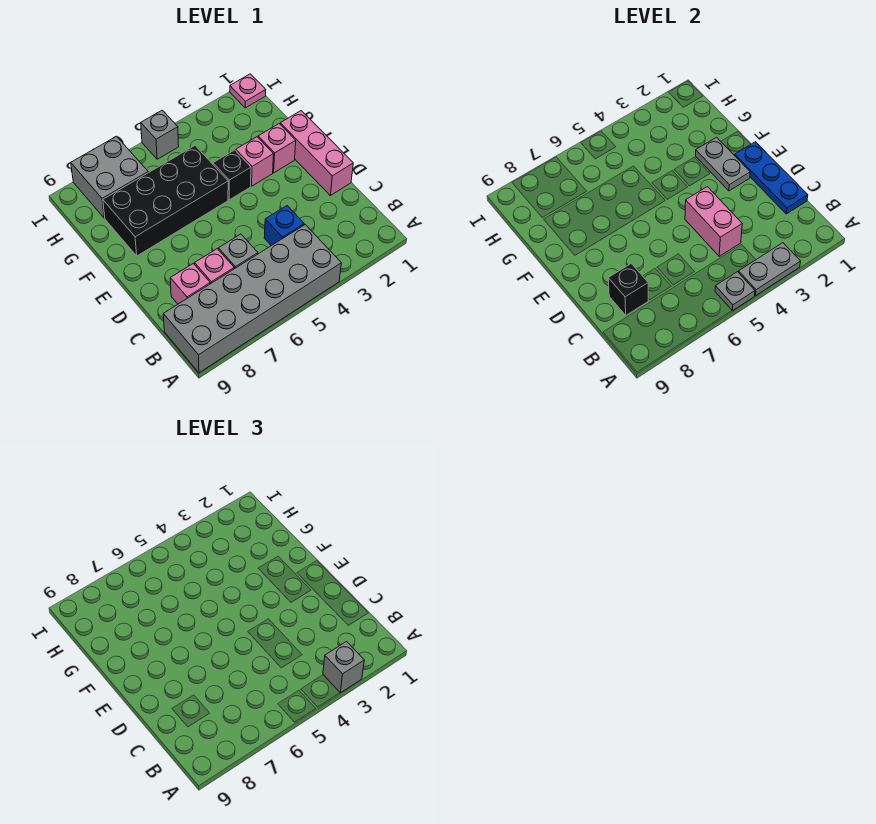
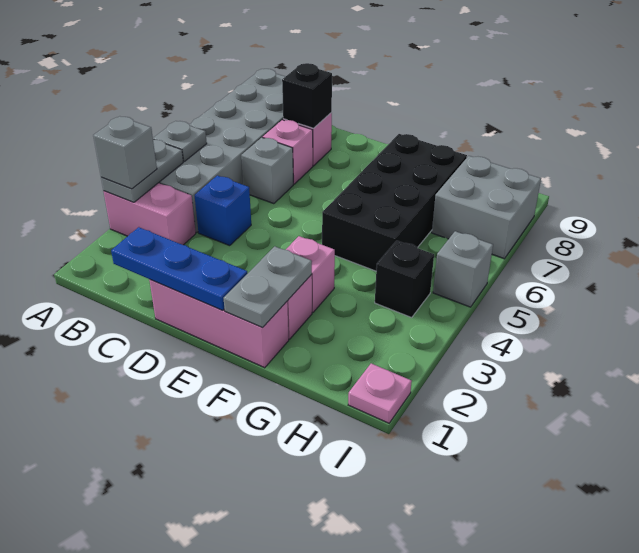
pink brick C4:D4 level 2 -> pink brick A3:B3 level 1
grey plate E2:F2 level 2 -> grey plate F1:F2 level 2
black brick F4 level 1 -> black brick H4 level 1

